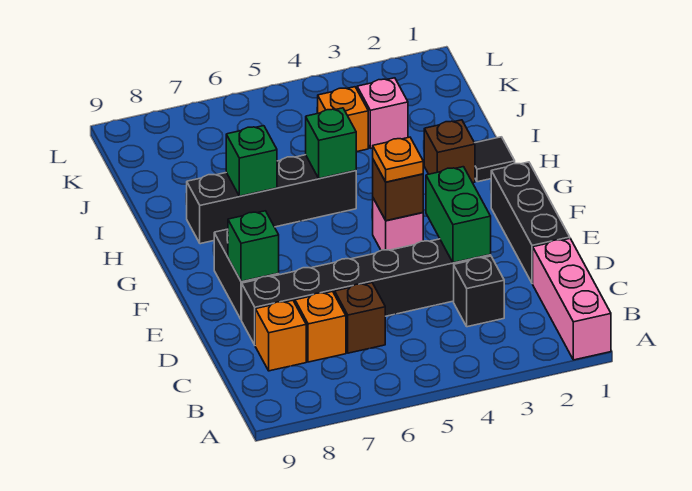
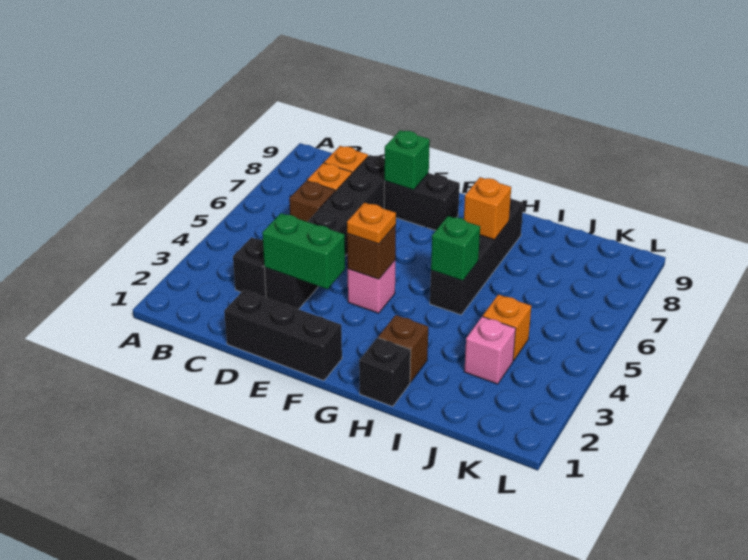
pink brick A1:C1 level 1 -> none
black tile H1 level 1 -> black brick H1 level 1
green brick H7 level 2 -> orange brick H7 level 2

